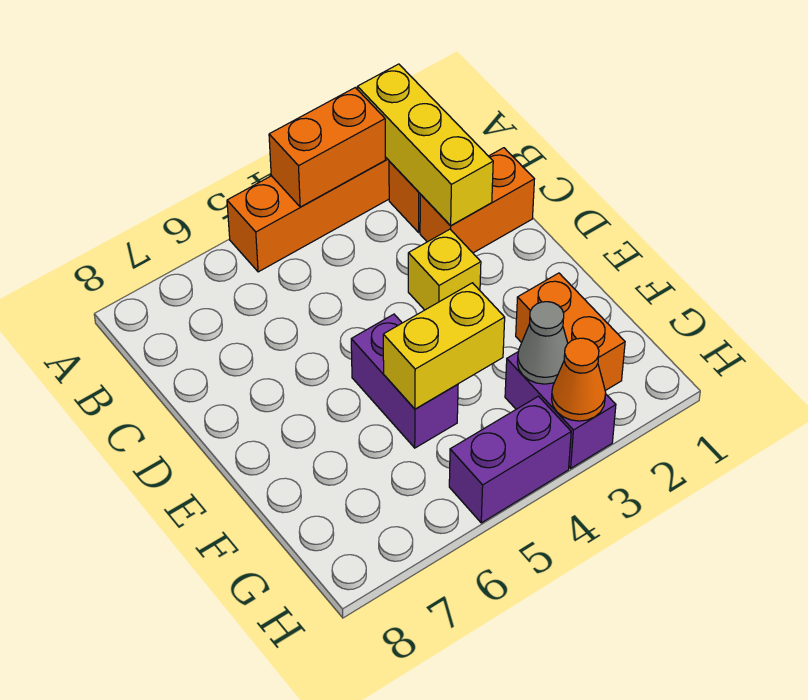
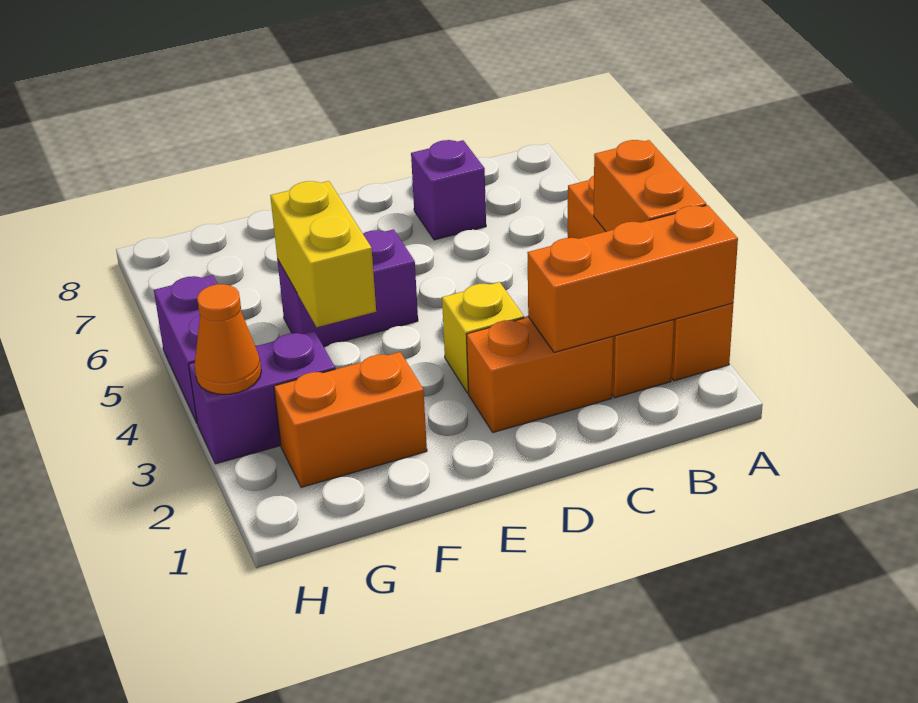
yellow brick A2:C2 level 2 -> orange brick A2:C2 level 2
orange brick C1:C2 level 1 -> orange brick C2:D2 level 1
none -> purple brick C7 level 1
grey cone G3 level 2 -> none

